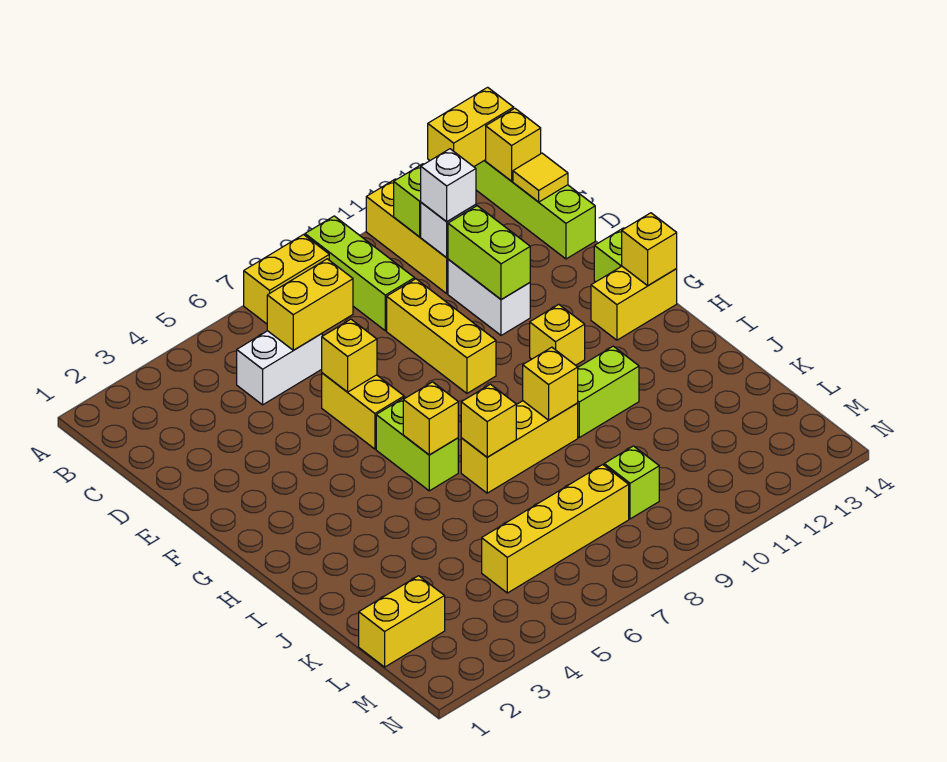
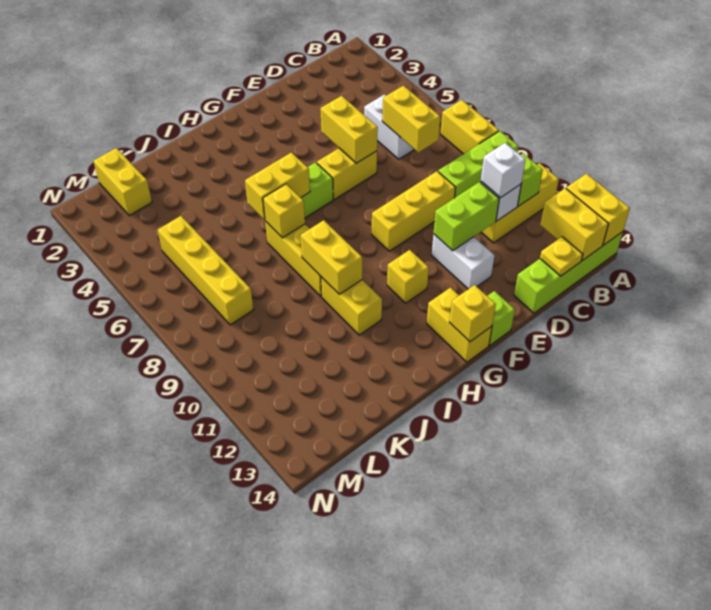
yellow brick B14 level 2 -> yellow brick B13:B14 level 2
yellow tile C14 level 2 -> yellow plate C14 level 2
white brick D11:E11 level 1 -> white brick E11:E12 level 1
yellow brick E6 level 2 -> yellow brick E5:E6 level 2
yellow brick H6 level 2 -> yellow brick H6:I6 level 2
yellow brick I9 level 2 -> yellow brick I9:I10 level 2
lime brick I10:I11 level 1 -> yellow brick I10:I11 level 1
lime brick L9 level 1 -> none

